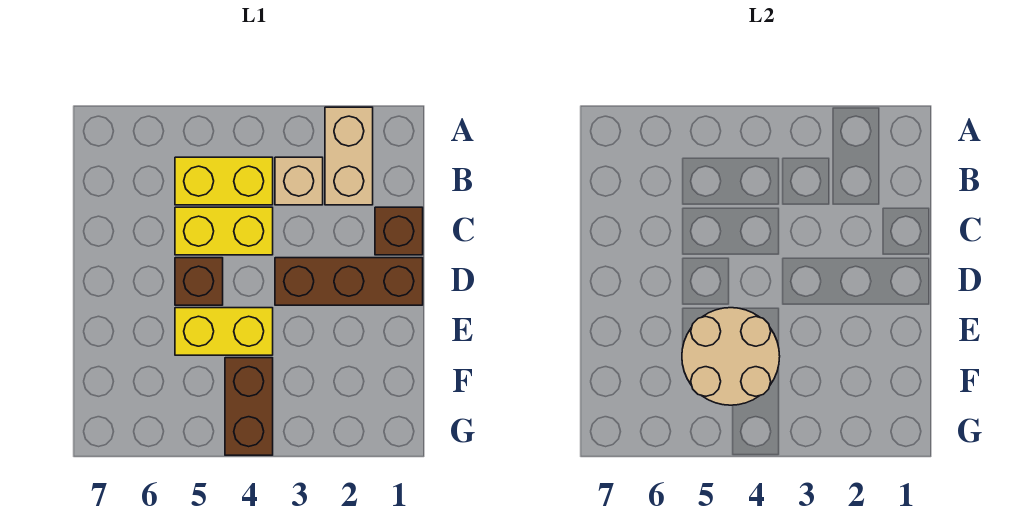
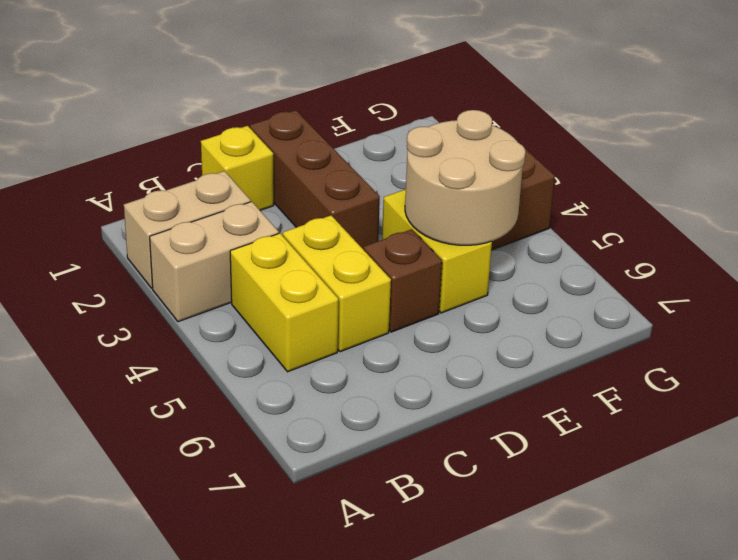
tan brick B3 level 1 -> tan brick A3:B3 level 1
brown brick C1 level 1 -> yellow brick C1 level 1

